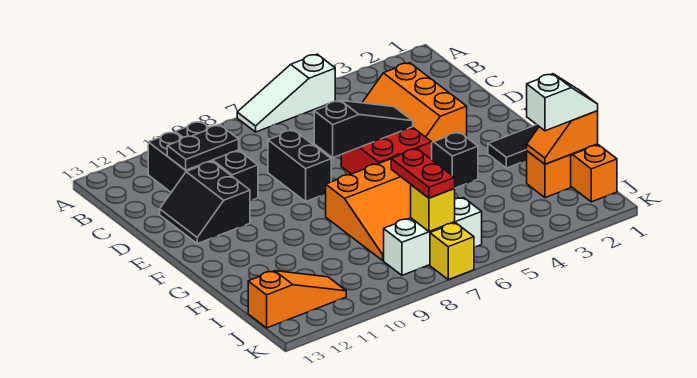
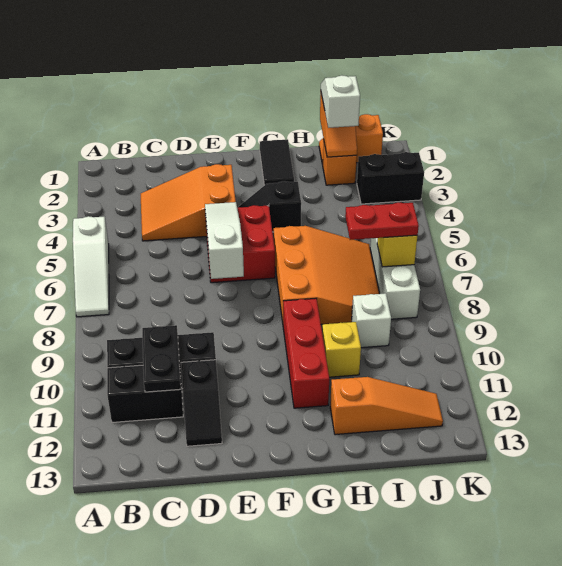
orange slope C3:E4 level 1 top 3 -> orange slope C3:E4 level 1 top E
black brick D8:E8 level 1 -> black brick J3:K3 level 1
black slope D11:E12 level 1 top 11 -> black slope D11:D12 level 1 top 11
black slope E5:E7 level 2 top 7 -> white slope E5:E7 level 2 top 7
none -> red brick G9:G11 level 1
none -> white brick I9 level 1
orange slope J11:J13 level 1 top 13 -> orange slope H12:J12 level 1 top H
yellow brick K7 level 1 -> yellow brick H10 level 1

